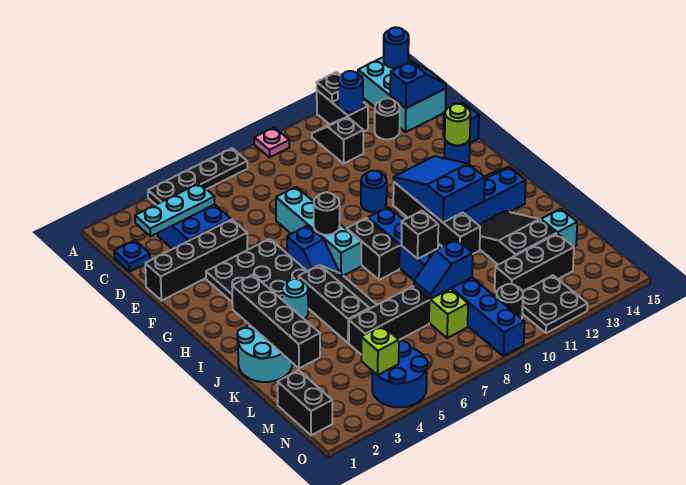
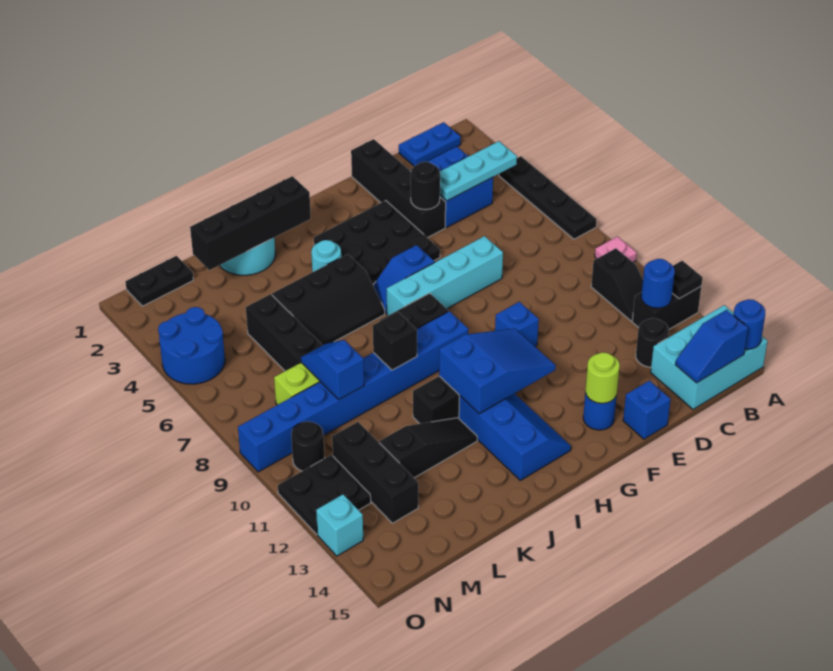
black slope B11:C11 level 1 top C -> black slope B10:B11 level 1 top 10
blue plate C1 level 1 -> blue plate B1:C1 level 1
cyan plate C2:C4 level 2 -> cyan plate B4:D4 level 2
blue slope C14:C15 level 2 top 14 -> blue slope B15:C15 level 2 top B
blue round brick F10 level 1 -> blue brick F10 level 1
black round brick G7 level 2 -> black round brick E4 level 2
black slope J12:L13 level 1 top L -> black slope J12:L12 level 1 top L
cyan brick L14 level 1 -> cyan brick O13 level 1
black brick M1:N1 level 1 -> black plate M1:N1 level 1
lime brick N4 level 2 -> none

